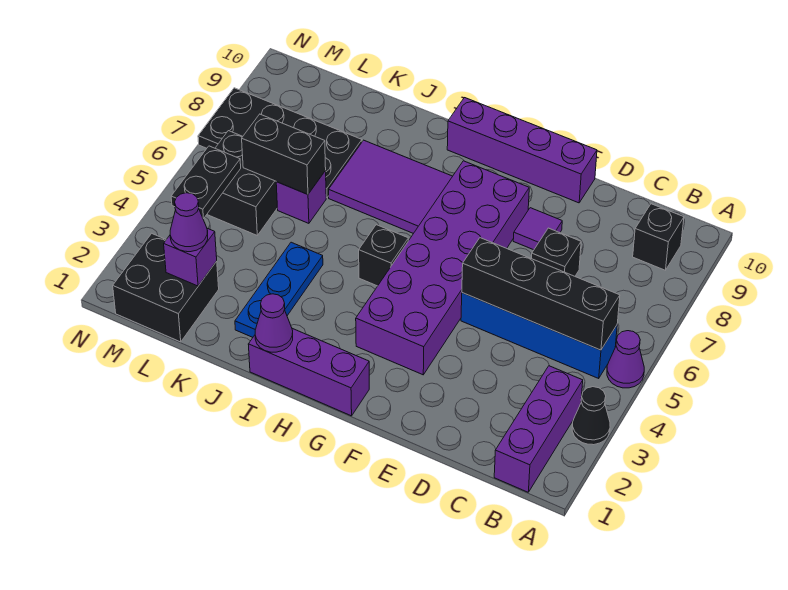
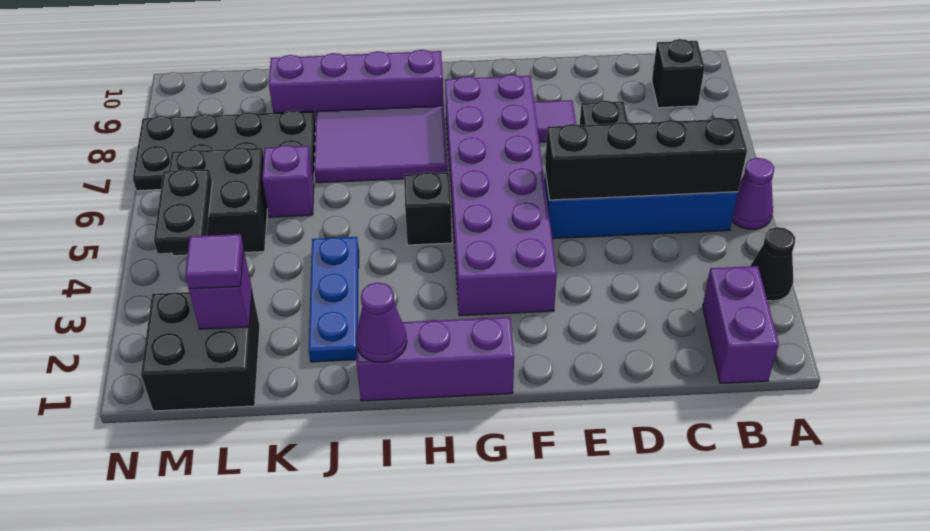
purple brick B1:B3 level 1 -> purple brick B1:B2 level 1
purple brick E10:H10 level 1 -> purple brick H9:K9 level 1
black brick K6:L6 level 2 -> none
purple cone L2 level 3 -> purple tile L2 level 3

